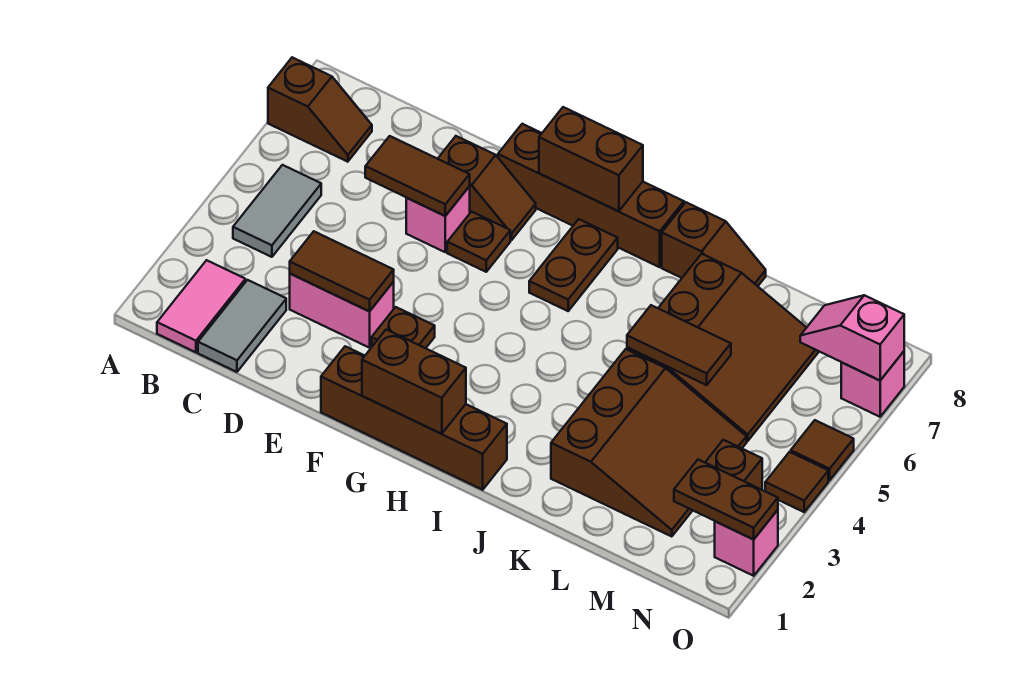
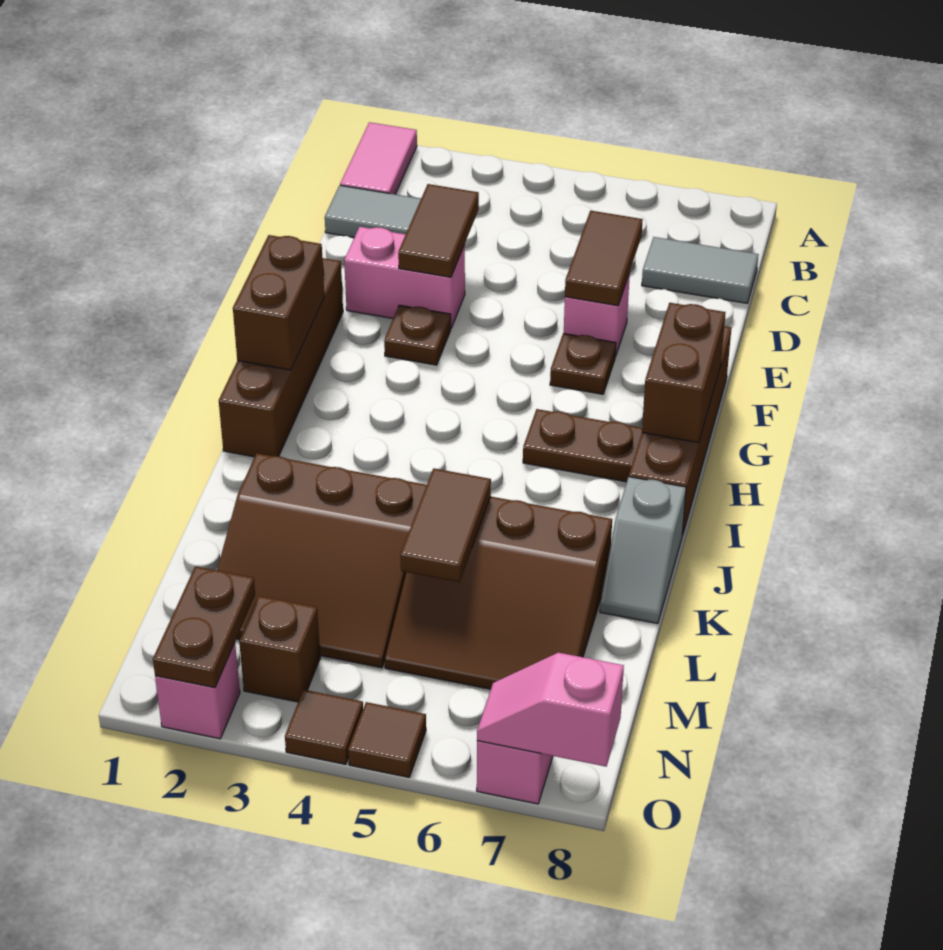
brown slope A7:B7 level 1 top A -> none
pink tile B1:B2 level 1 -> pink tile A1:B1 level 1
grey tile B4:B5 level 1 -> grey tile C7:C8 level 1
pink brick D3:E3 level 1 -> pink brick E2:E3 level 1
brown slope E7:F7 level 1 top E -> none
brown slope J8:K8 level 1 top J -> grey slope J8:K8 level 1 top J
pink slope N7:O7 level 2 top O -> pink slope O7:O8 level 2 top 8

